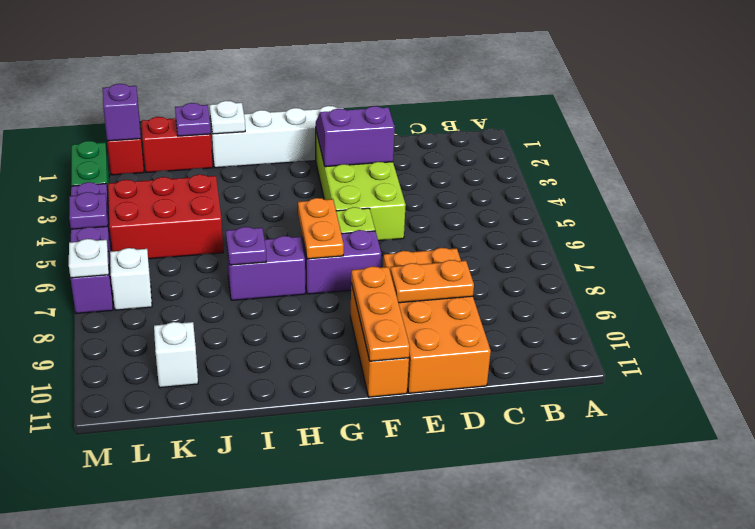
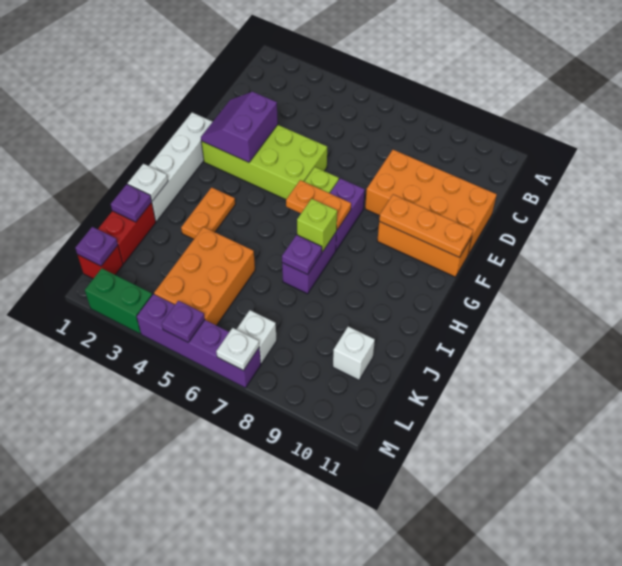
orange plate D9:E9 level 2 -> orange plate H3:I3 level 1
none -> lime brick H7 level 2
red brick J4:L5 level 1 -> orange brick J4:L5 level 1
purple brick L1 level 2 -> purple plate L1 level 2

